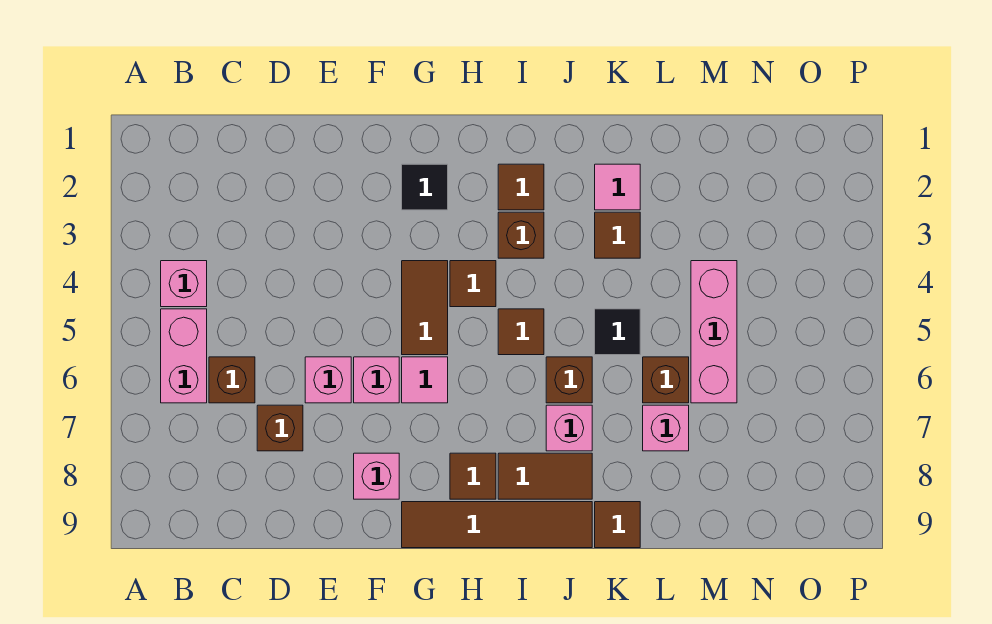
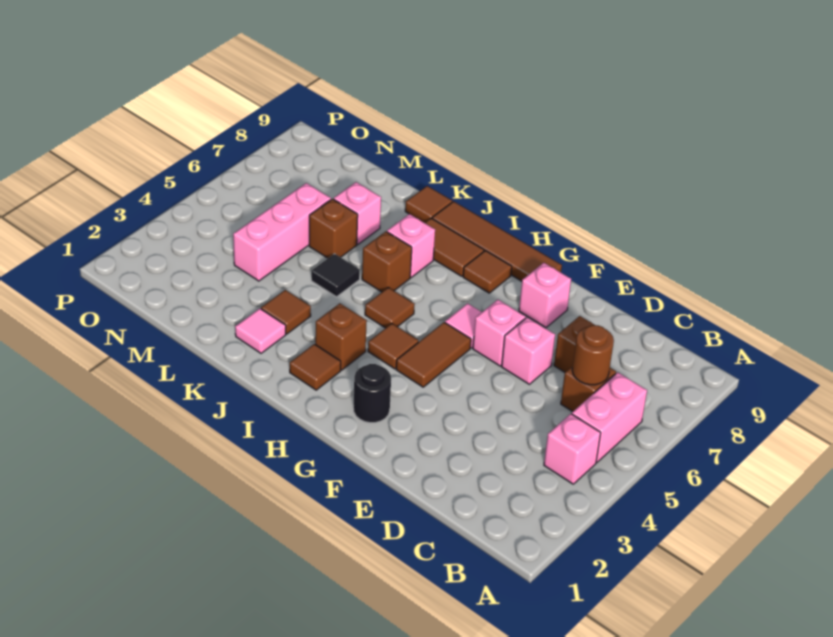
none -> brown round brick C6 level 2
black tile G2 level 1 -> black round brick G2 level 1

